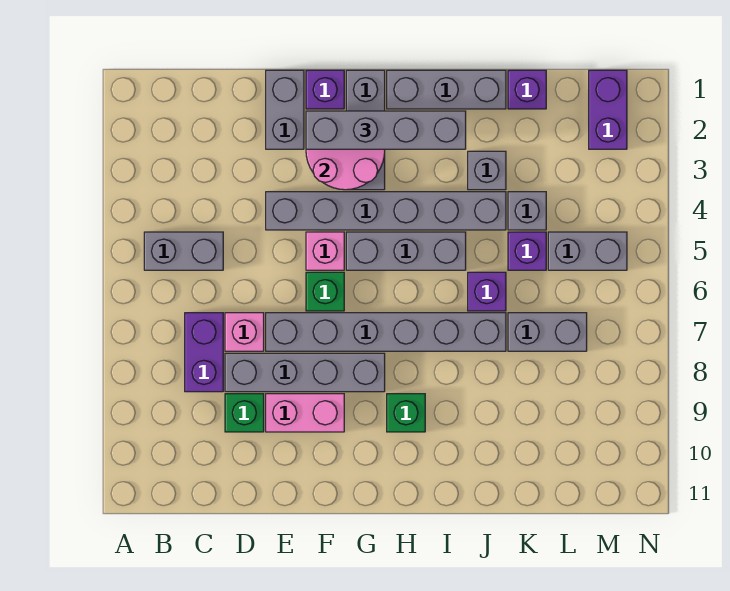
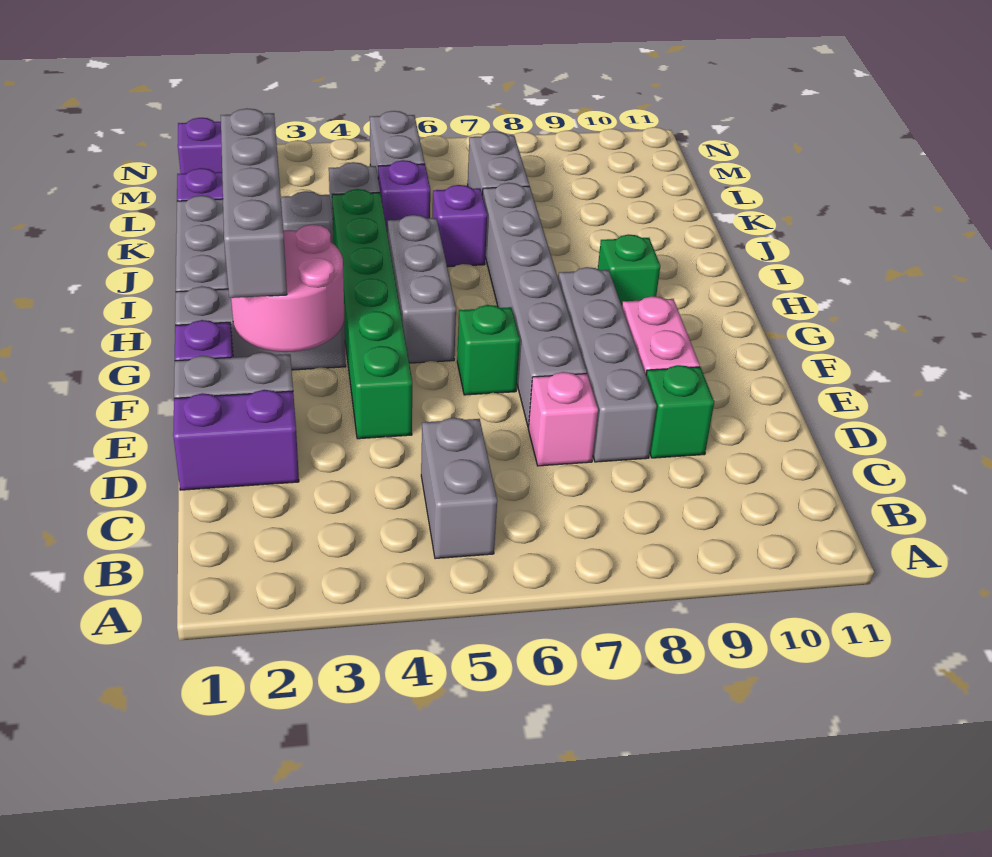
purple brick C7:C8 level 1 -> purple brick D1:D2 level 1
grey brick E4:J4 level 1 -> green brick E4:J4 level 1
pink brick F5 level 1 -> none

